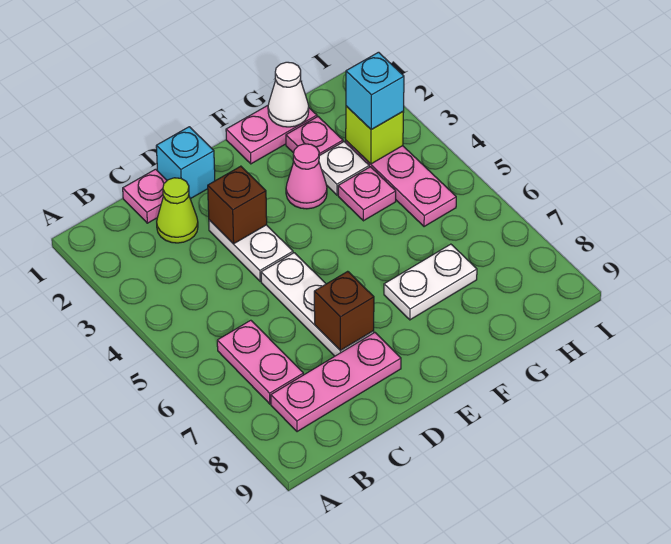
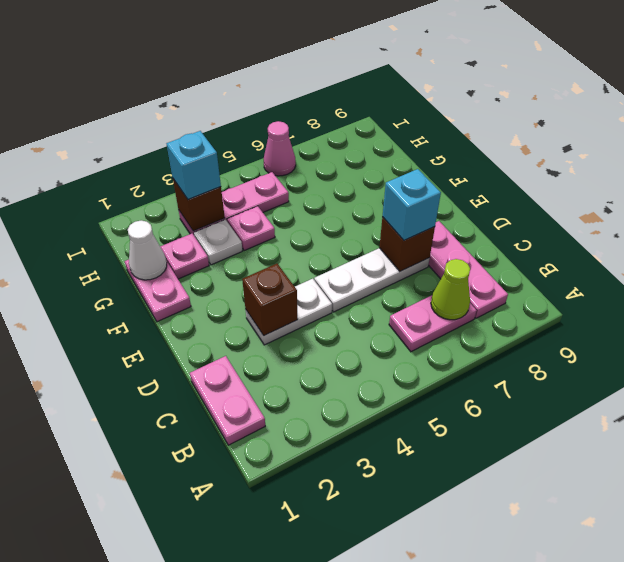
pink plate C1 level 1 -> pink plate B1:C1 level 1
lime cone C2 level 1 -> lime cone B7 level 2
cyan brick D1 level 1 -> cyan brick D7 level 3
pink cone F3 level 1 -> pink cone I6 level 1
white plate F7:G7 level 1 -> none
lime brick H3 level 2 -> brown brick H3 level 2

